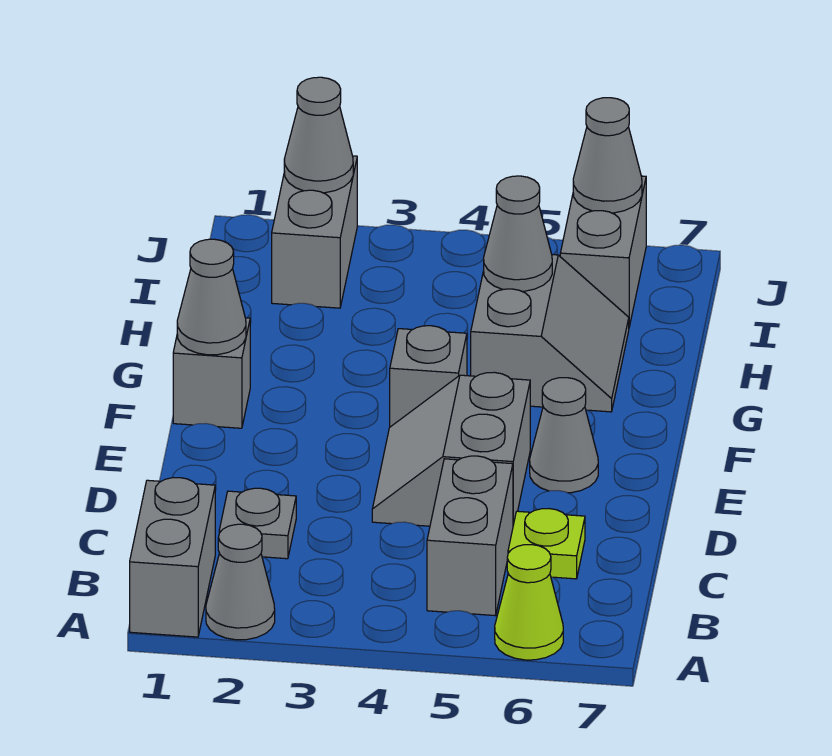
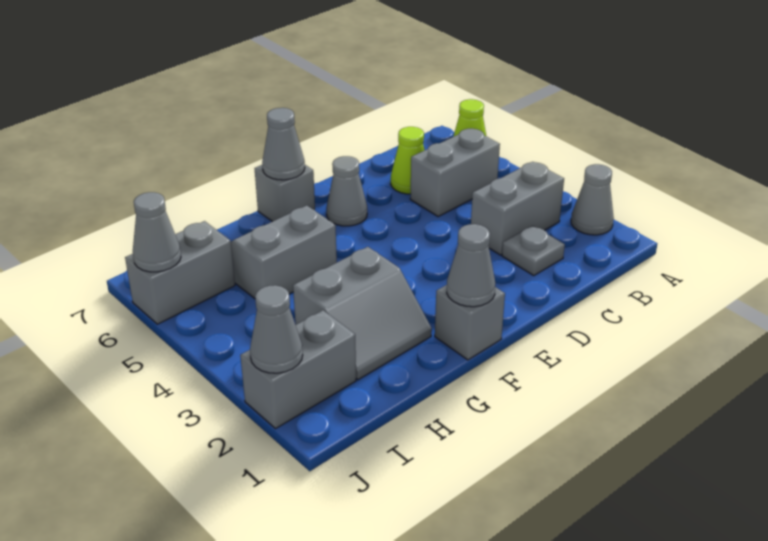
grey brick A1:B1 level 1 -> grey brick B3:C3 level 1
lime plate C6 level 1 -> lime cone C6 level 1
grey slope D4:E5 level 1 top 5 -> grey slope G2:H3 level 1 top 3
grey brick F4 level 1 -> grey brick F7 level 1
grey cone H5 level 2 -> grey cone F7 level 2

